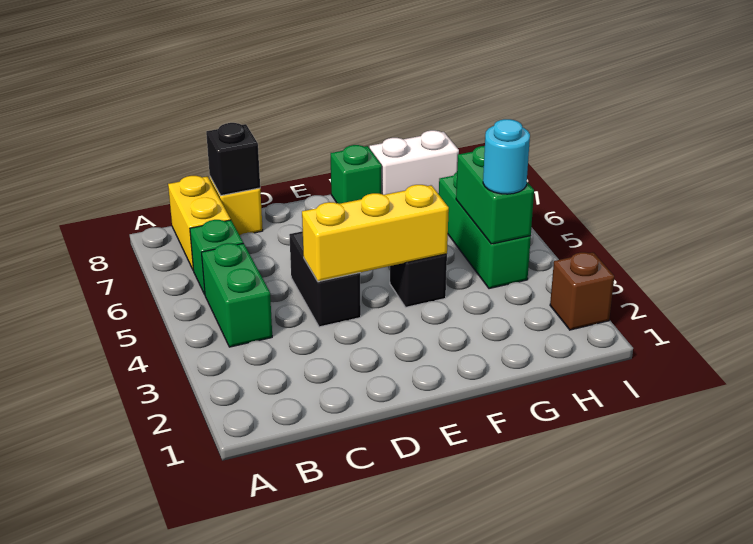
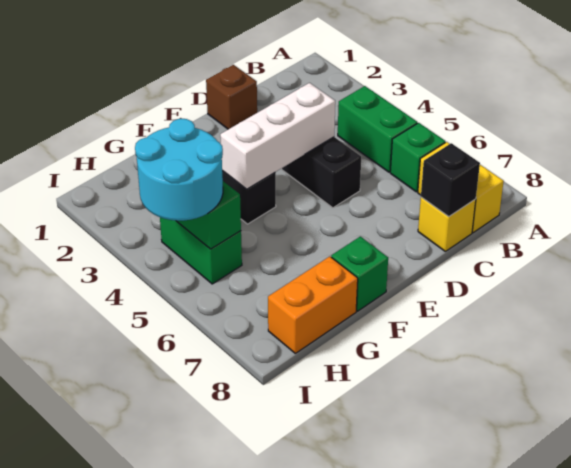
yellow brick D4:F4 level 2 -> white brick D4:F4 level 2
white brick G8:H8 level 1 -> orange brick G8:H8 level 1
green brick H4:H6 level 1 -> green brick H4:H5 level 1
cyan round brick H4 level 3 -> cyan round brick H4:I5 level 3
brown brick I2 level 1 -> brown brick D1 level 1

